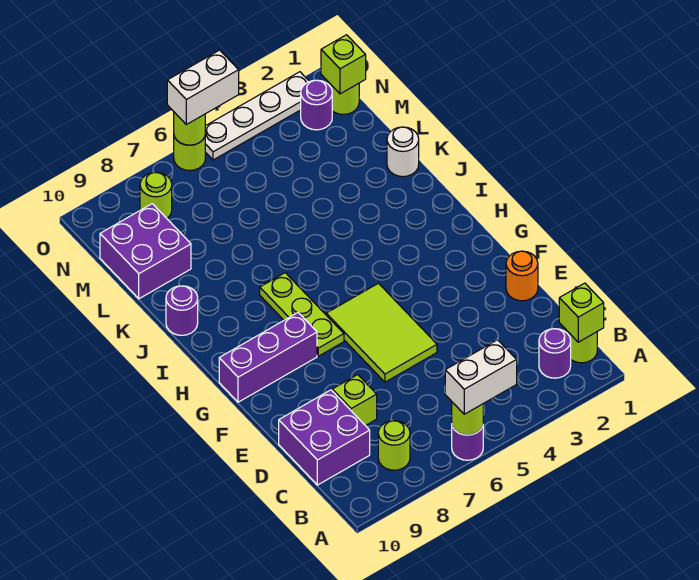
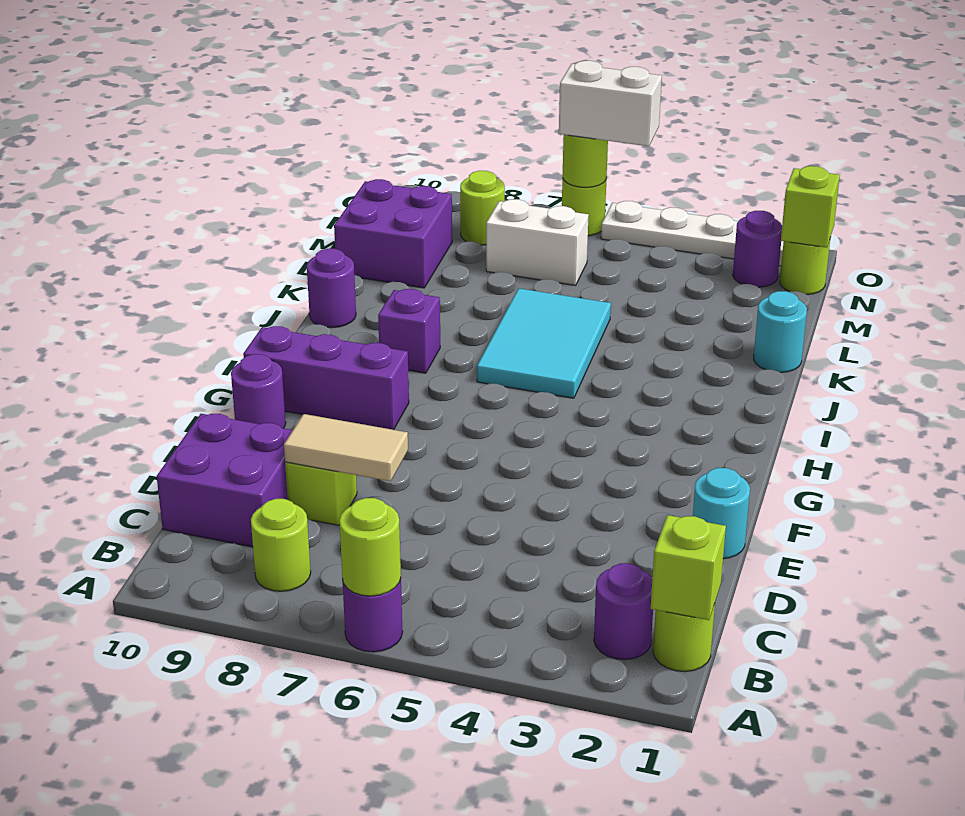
white brick A5:A6 level 3 -> white brick M6:M7 level 1
none -> tan tile D7:D8 level 2
orange round brick E1 level 1 -> cyan round brick E1 level 1
lime tile E5:G6 level 1 -> none
none -> purple round brick F10 level 1
lime plate G7:I7 level 1 -> none
none -> cyan tile I5:K6 level 1
none -> purple brick I8 level 1
white round brick K1 level 1 -> cyan round brick K1 level 1

